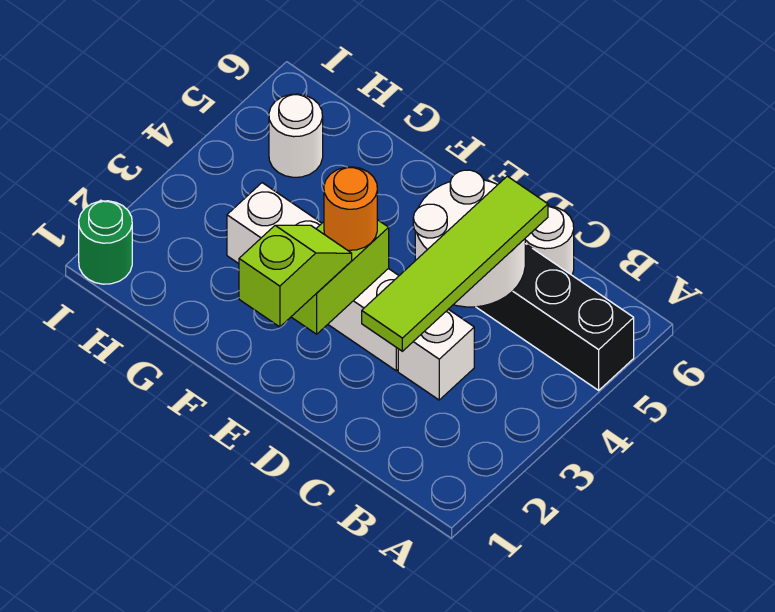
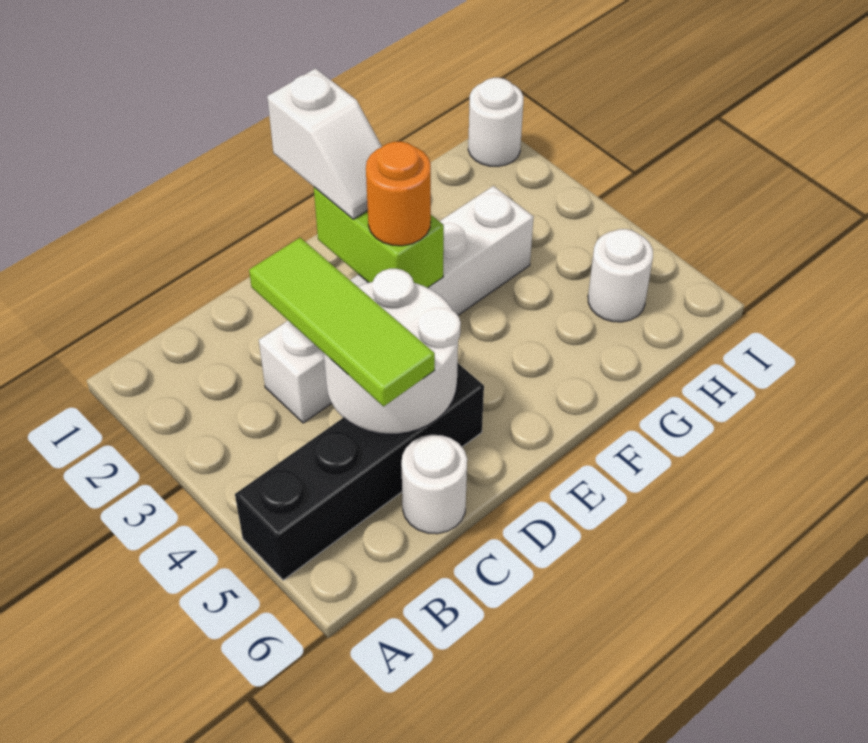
lime tile C2:C5 level 3 -> lime tile C3:C5 level 3
lime slope E1:E2 level 3 top 1 -> white slope E1:E2 level 3 top 1
green round brick I1 level 1 -> white round brick I1 level 1

